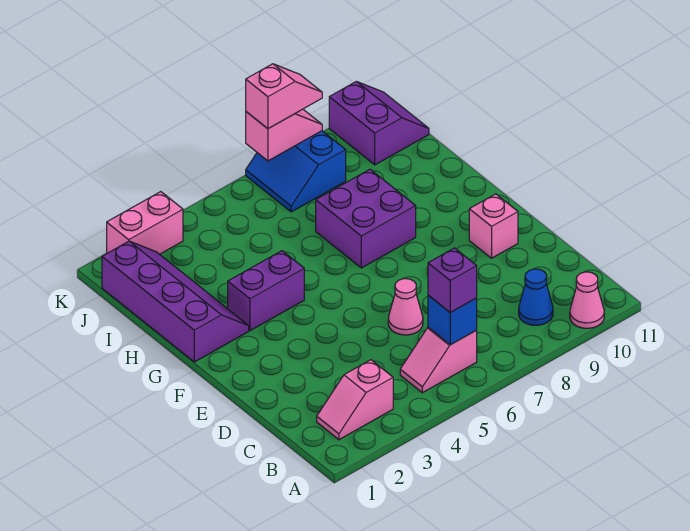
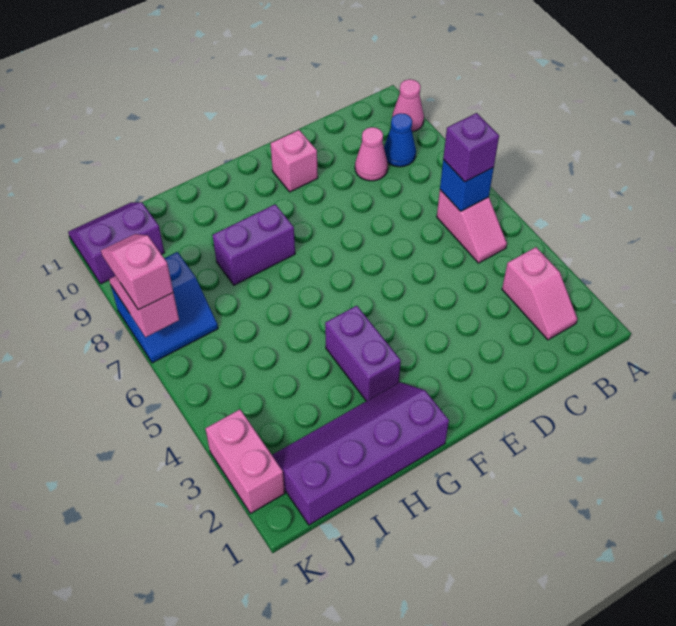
pink cone D6 level 1 -> pink cone C9 level 1
purple brick G7:H8 level 1 -> purple brick G8:H8 level 1

